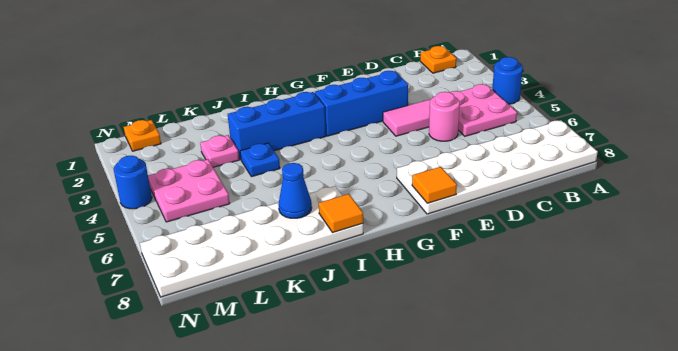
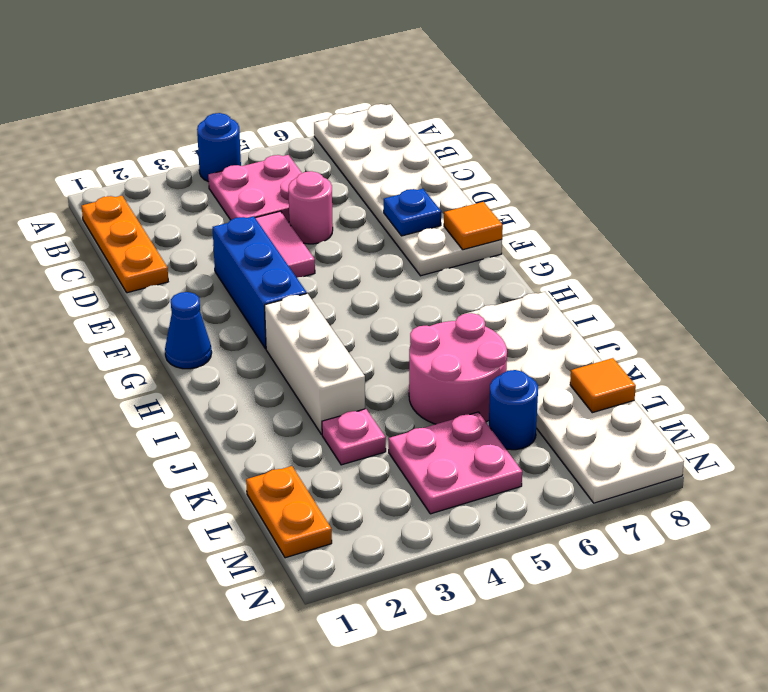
orange plate B1 level 1 -> orange plate B1:D1 level 1
blue brick H3:J3 level 1 -> white brick H3:J3 level 1
orange tile I8 level 2 -> orange tile L8 level 2
blue plate J4 level 1 -> blue plate E7 level 2
none -> pink round brick J5:K6 level 1
blue cone J7 level 2 -> blue cone G1 level 1
orange plate M1 level 1 -> orange plate L1:M1 level 1
blue round brick N4 level 1 -> blue round brick L6 level 1

